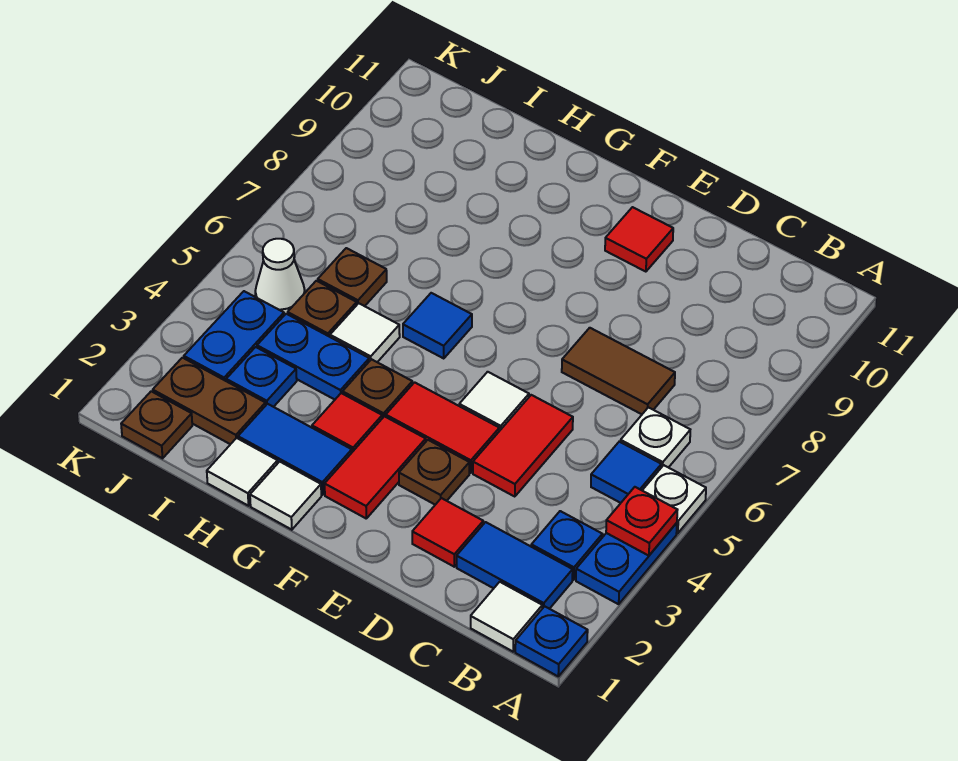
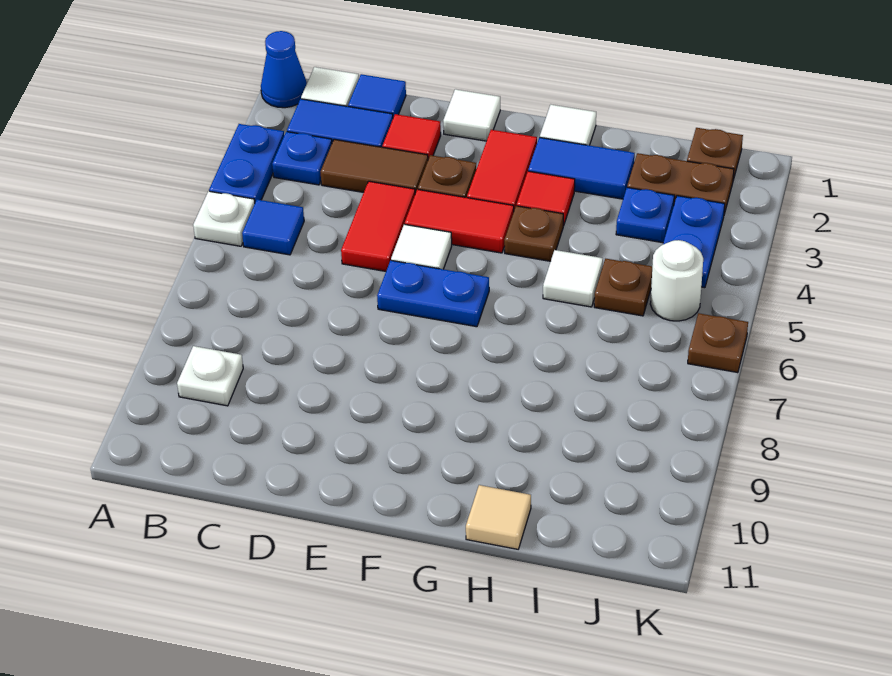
blue plate A1 level 1 -> blue cone A1 level 1
red plate A4 level 2 -> none
white plate B6 level 1 -> white plate B9 level 1
brown tile C7:D7 level 1 -> brown tile C3:D3 level 1
red tile E10 level 1 -> none
blue tile G6 level 1 -> blue tile C1 level 1
white tile H1 level 1 -> white tile E1 level 1
blue plate H4:I4 level 1 -> blue plate E6:F6 level 1
none -> tan tile H11 level 1
brown plate I6 level 1 -> brown plate K6 level 1
white cone J5 level 1 -> white round brick J5 level 1

